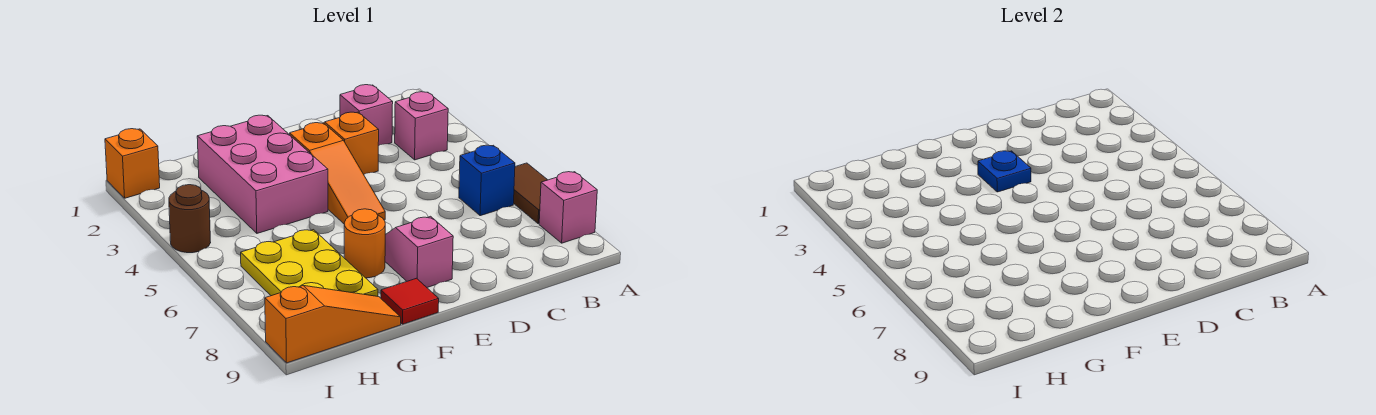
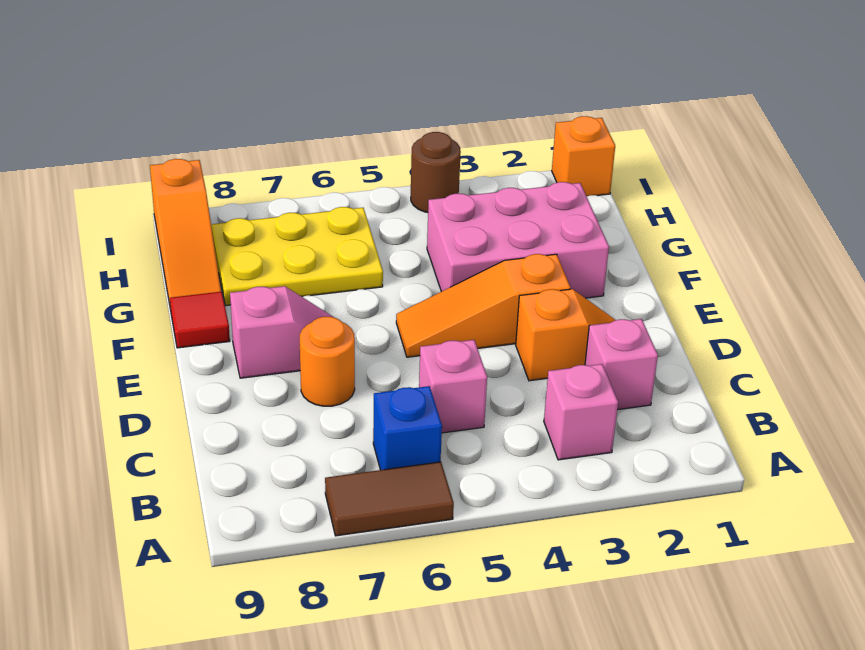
pink brick A8 level 1 -> pink brick C5 level 1
blue plate E3 level 2 -> none
orange round brick F7 level 1 -> orange round brick D7 level 1

